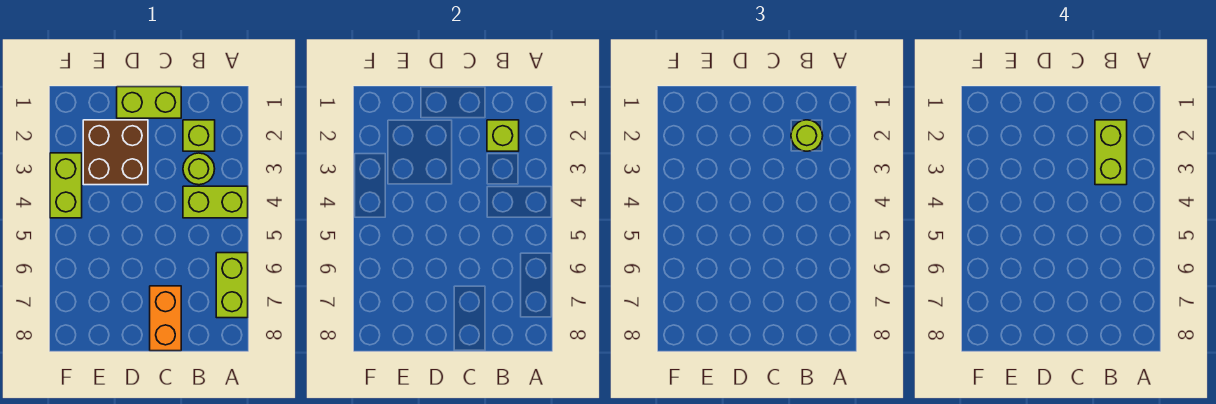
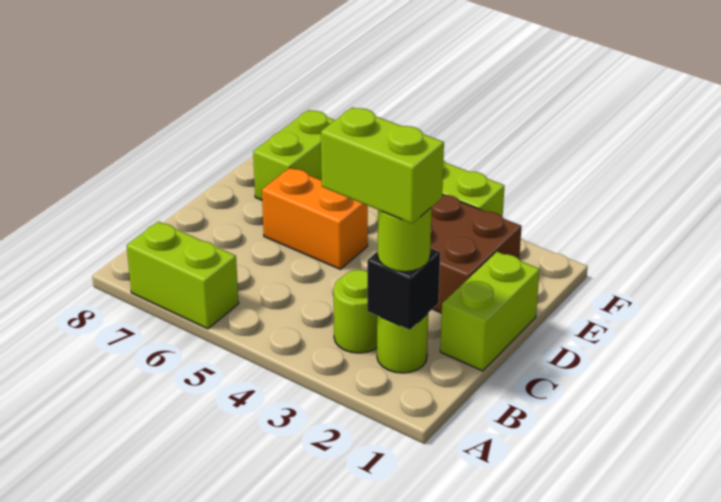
lime brick A4:B4 level 1 -> lime brick E7:F7 level 1
lime brick B2 level 1 -> lime round brick B2 level 1
lime brick B2 level 2 -> black brick B2 level 2
orange brick C7:C8 level 1 -> orange brick D5:D6 level 1

